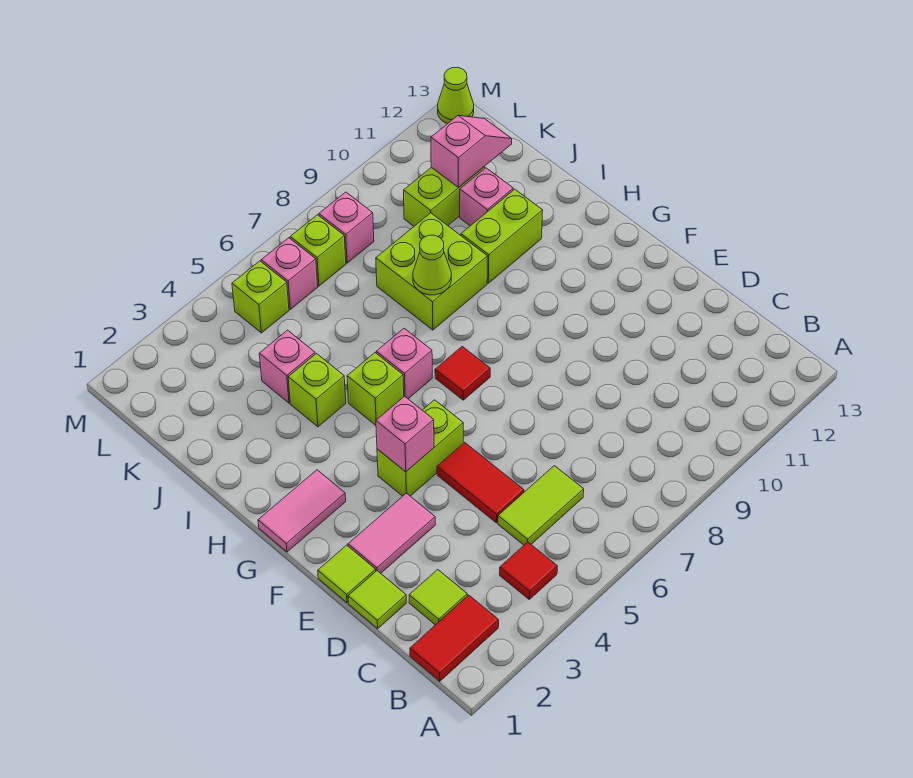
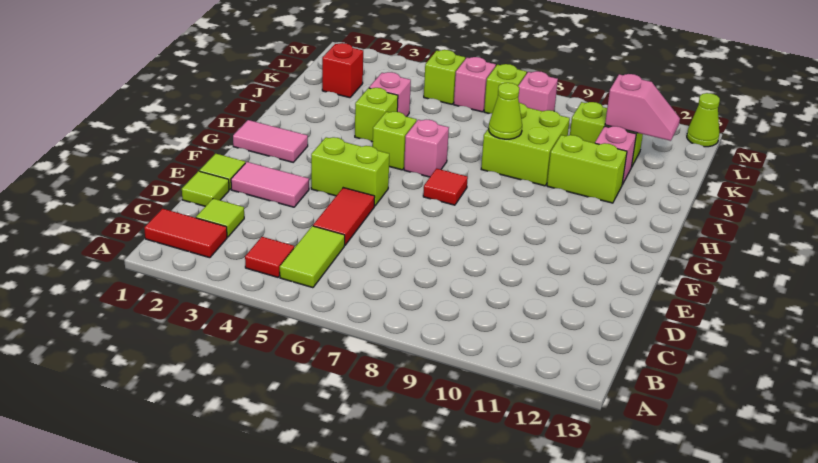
lime tile C5:C6 level 1 -> lime tile B5:C5 level 1
pink brick F4 level 2 -> none
none -> red brick K2 level 1

